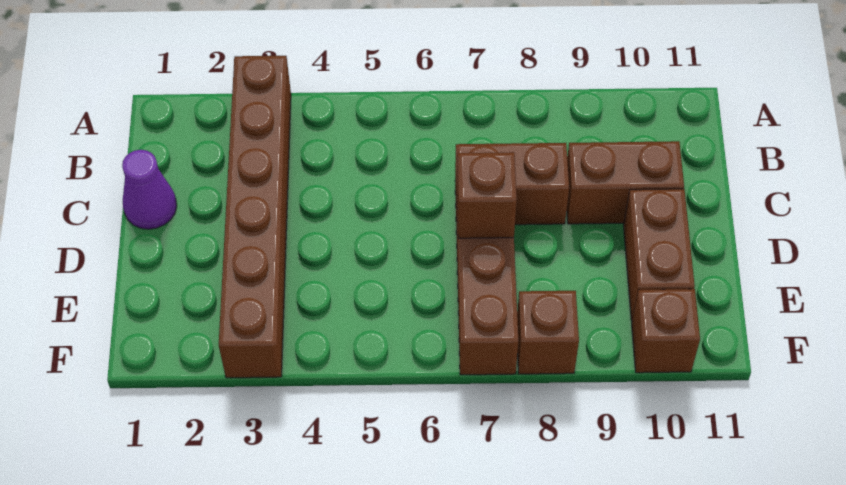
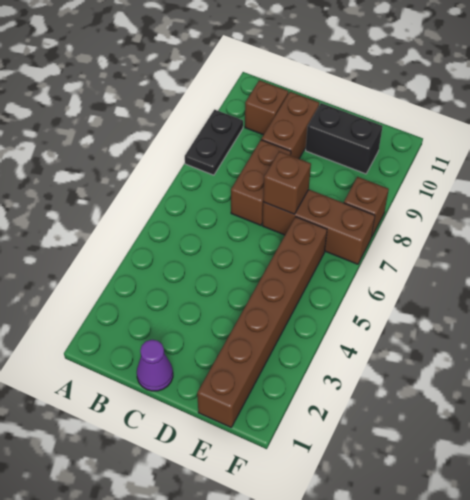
brown brick A3:F3 level 1 -> brown brick E1:E6 level 1
none -> black plate A8:A9 level 1
brown brick D10:E10 level 1 -> black brick D10:E10 level 1
brown brick F10 level 1 -> brown brick B10 level 1

